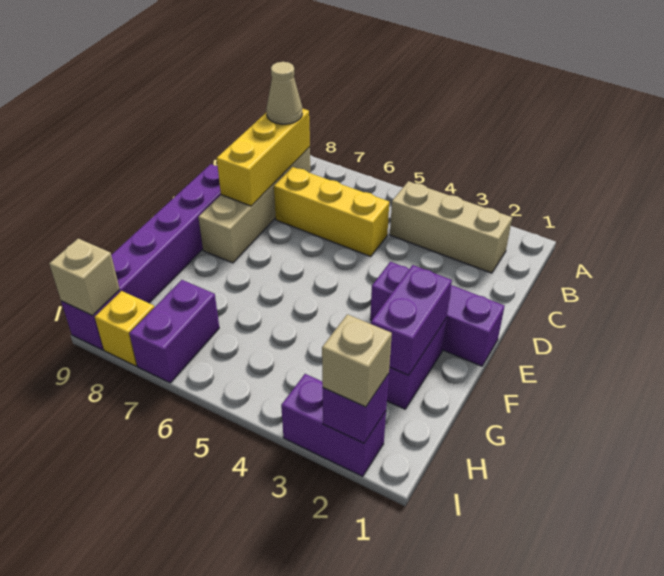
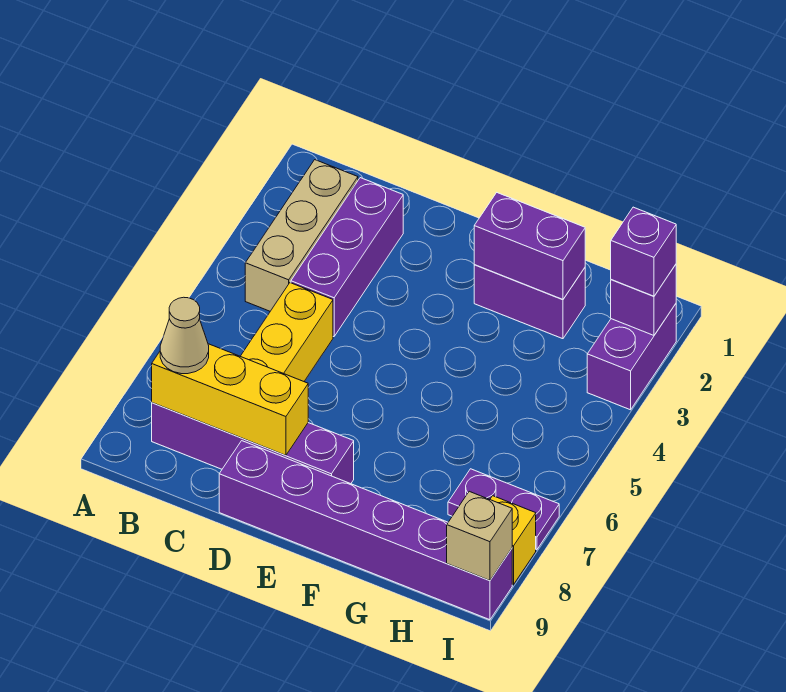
tan brick B8:E8 level 1 -> purple brick B8:E8 level 1
purple brick E1:E3 level 1 -> purple brick C2:C4 level 1
purple brick H7:I7 level 1 -> purple plate H7:I7 level 1
tan brick I2 level 3 -> purple brick I2 level 3

